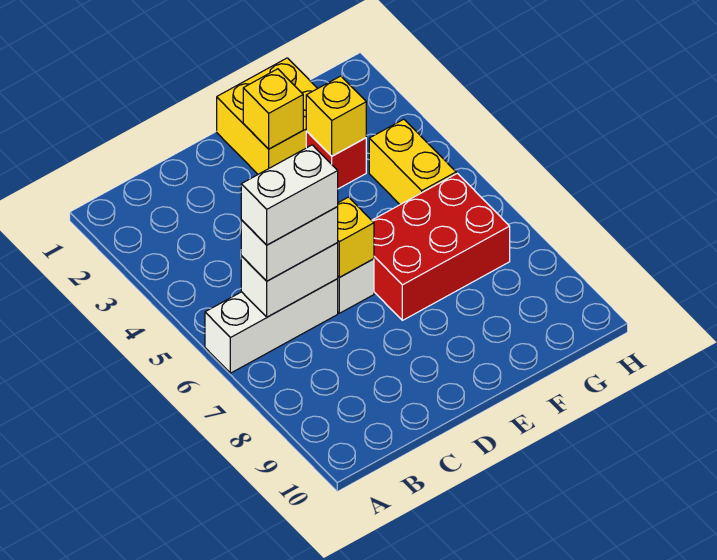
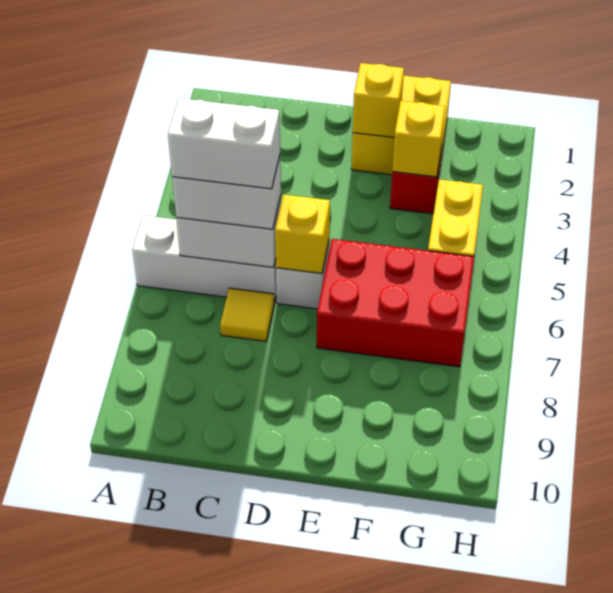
none -> yellow tile C7 level 1

